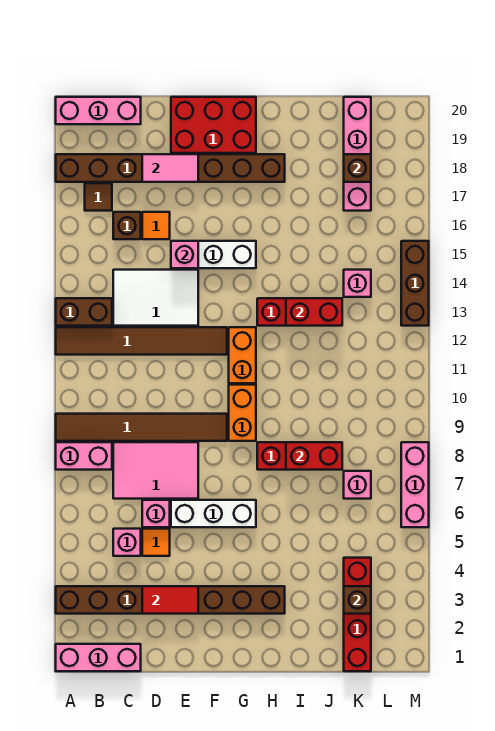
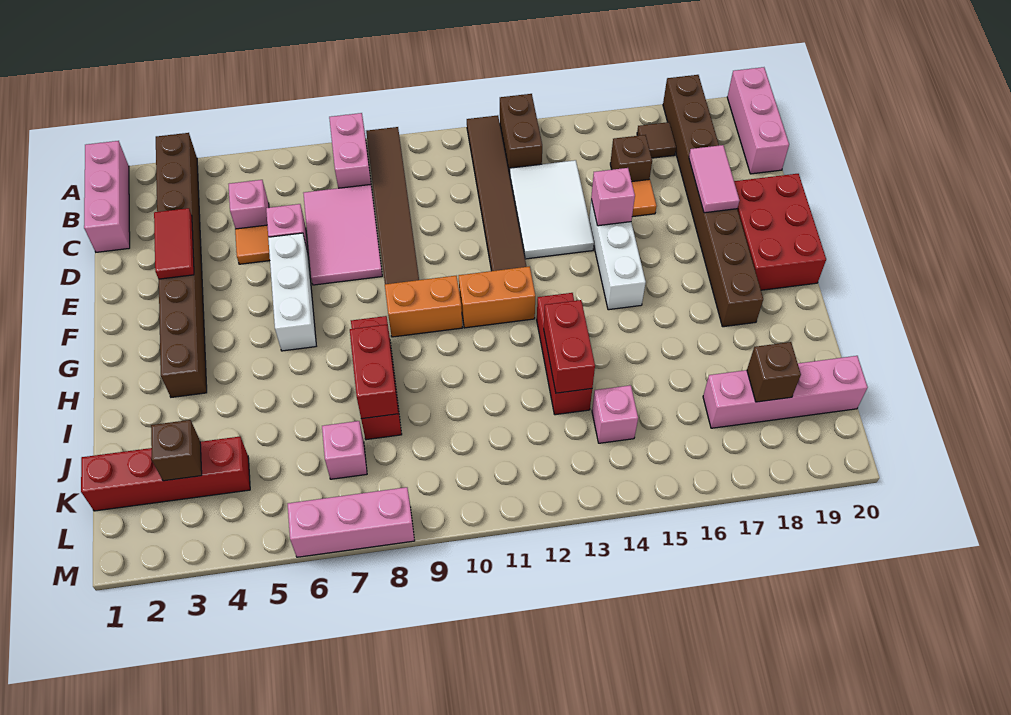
brown brick M13:M15 level 1 -> none

